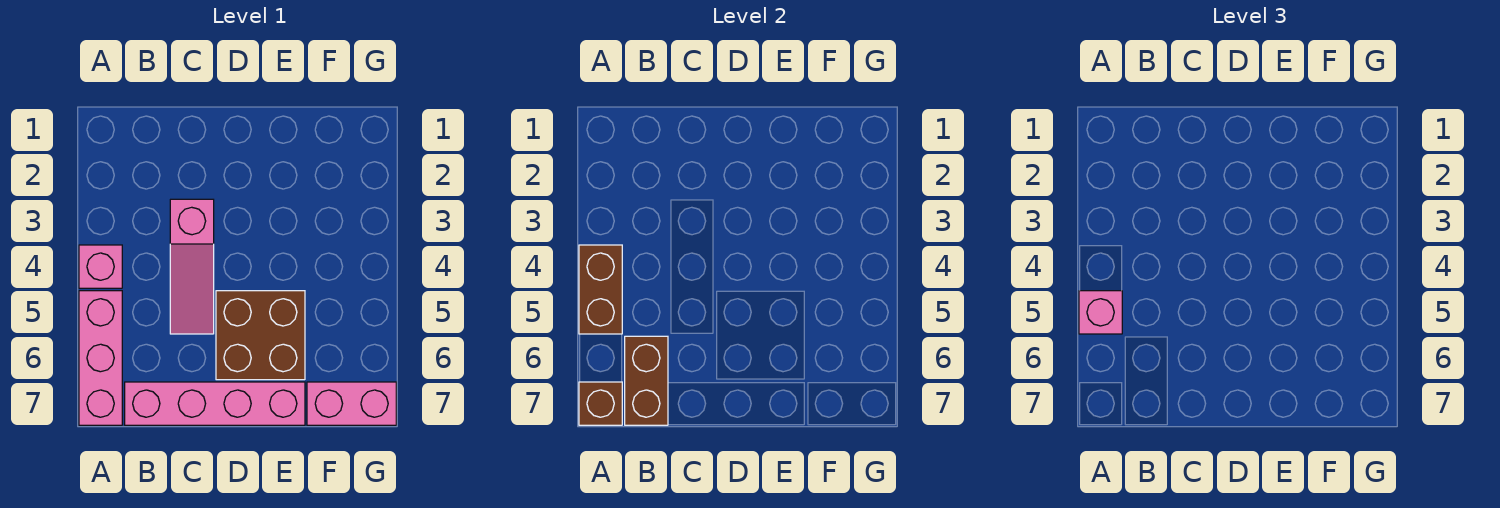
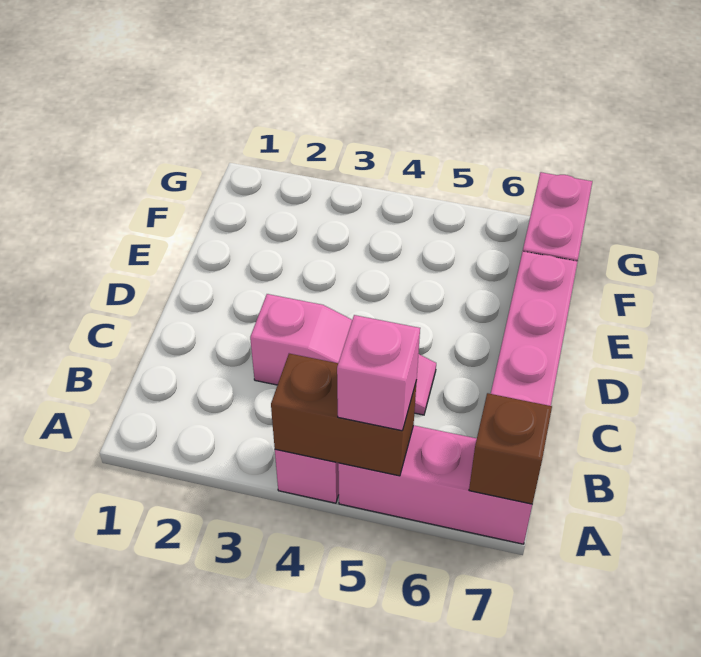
brown brick B6:B7 level 2 -> none
brown brick D5:E6 level 1 -> none

